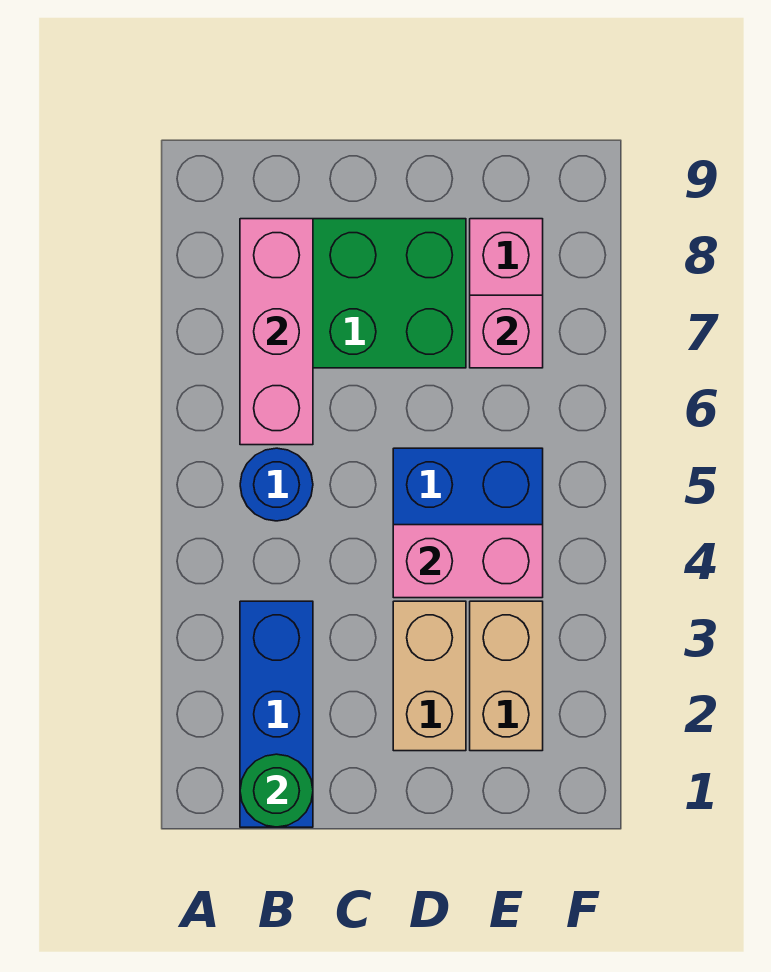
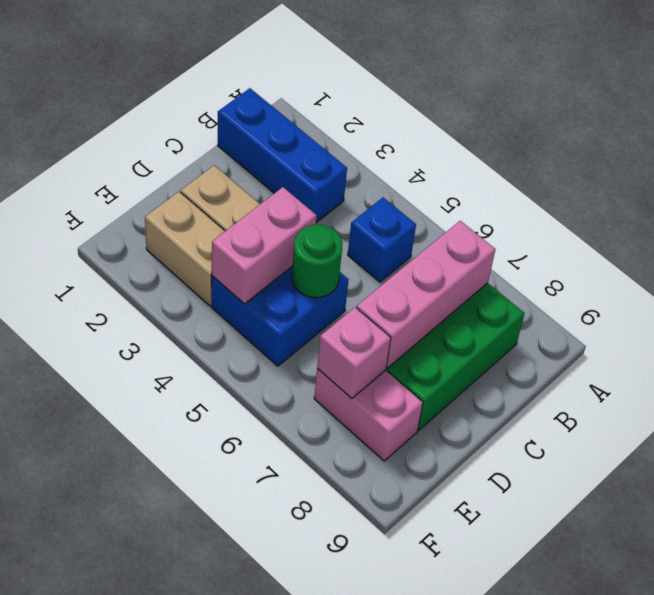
green round brick B1 level 2 -> green round brick D5 level 2
blue round brick B5 level 1 -> blue brick B5 level 1
pink brick B6:B8 level 2 -> pink brick B7:D7 level 2

